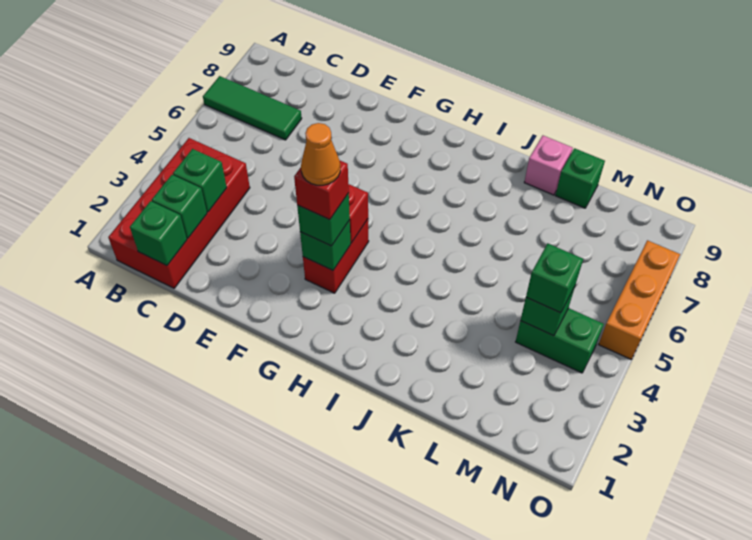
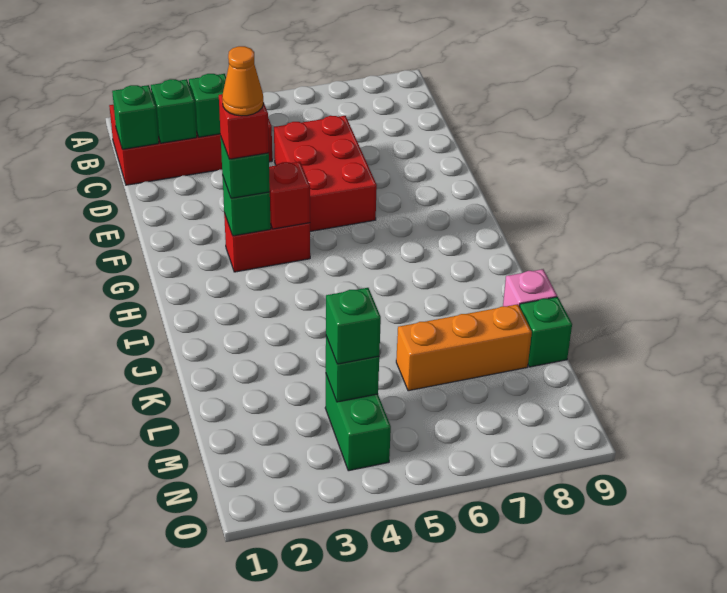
green tile A7:C7 level 1 -> none
none -> red brick D5:F6 level 1
orange brick O5:O7 level 1 -> orange brick L6:L8 level 1

